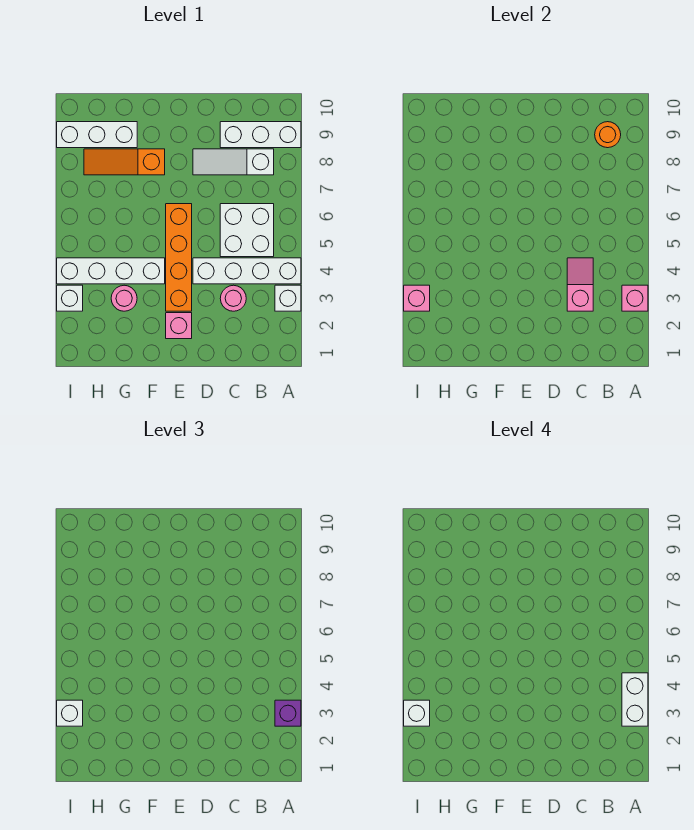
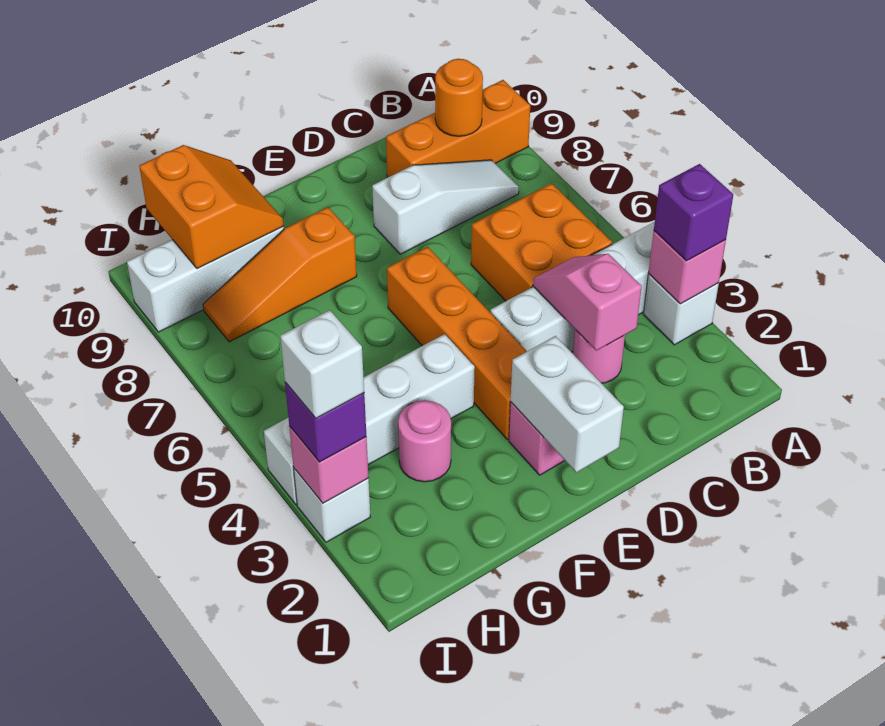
white brick A3:A4 level 4 -> white brick E1:E2 level 2
white brick A9:C9 level 1 -> orange brick A9:C9 level 1
white brick B5:C6 level 1 -> orange brick B5:C6 level 1
white slope B8:D8 level 1 top B -> white slope B8:D8 level 1 top D
none -> orange slope G9:H10 level 2 top H
white brick I3 level 3 -> purple brick I3 level 3

